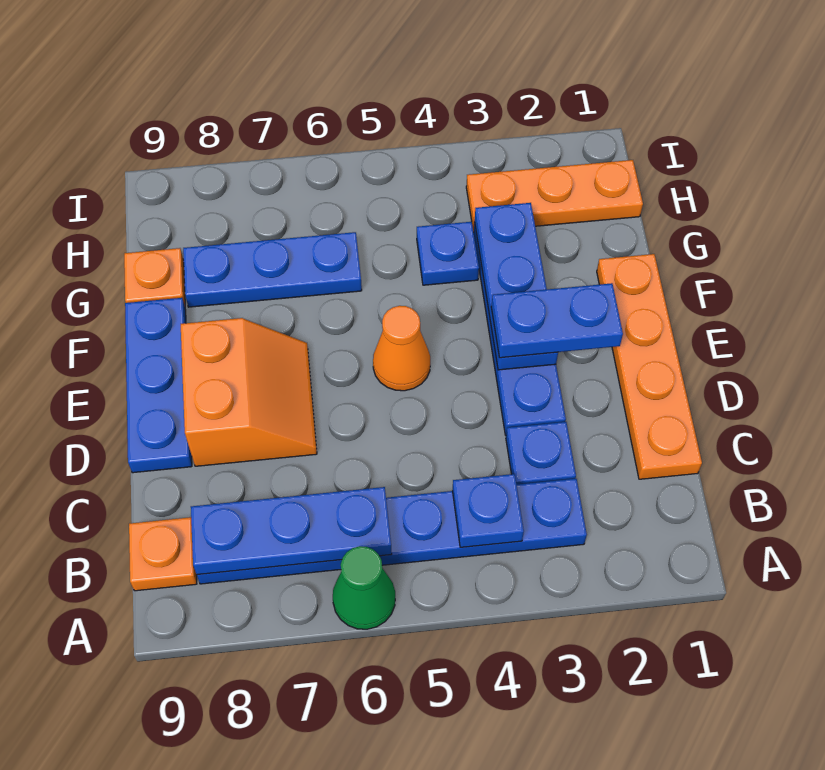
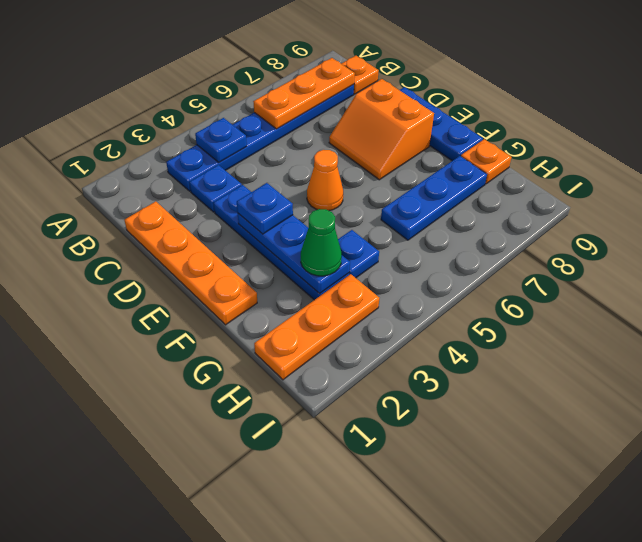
green cone A6 level 1 -> green cone G3 level 3
blue plate B6:B8 level 2 -> orange plate B6:B8 level 2
blue plate E2:E3 level 3 -> blue plate E3 level 3

